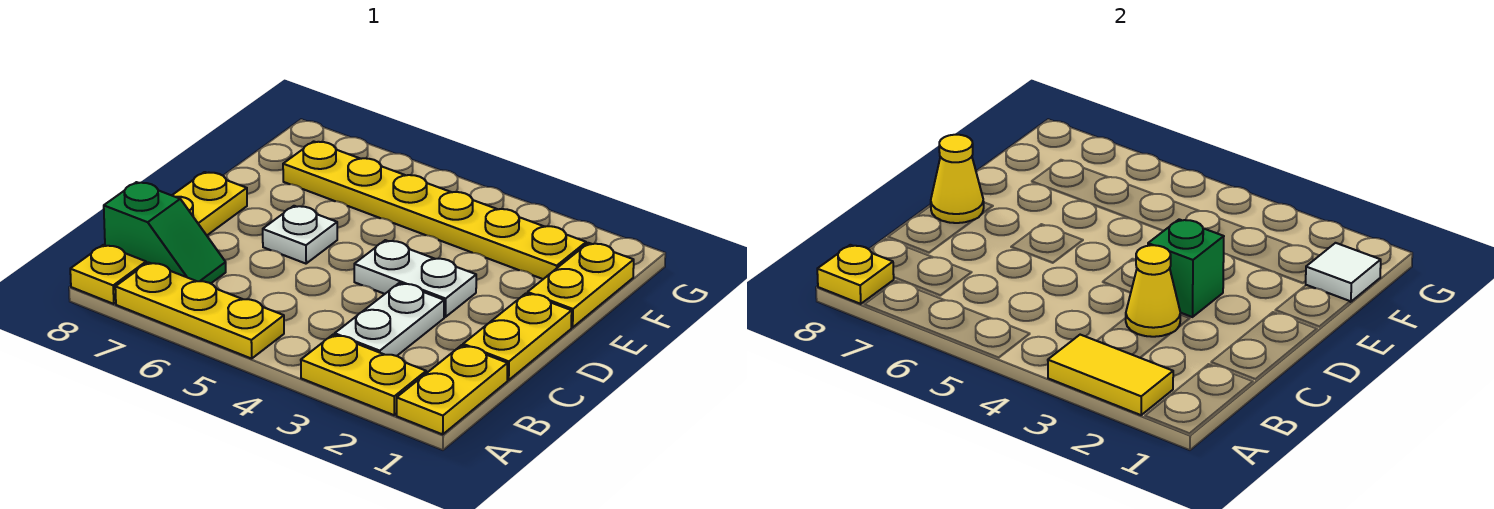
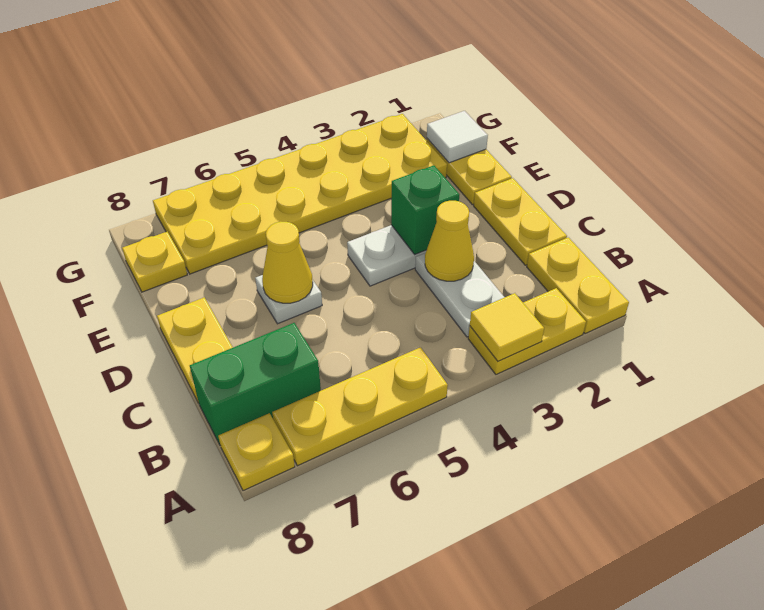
yellow tile A2:A3 level 2 -> yellow tile A3 level 2
yellow plate A8 level 2 -> yellow plate F8 level 1
green slope B7:B8 level 1 top 8 -> green brick B7:B8 level 1
yellow cone D8 level 2 -> yellow cone D6 level 2
yellow plate F2:F7 level 1 -> yellow plate F2:G7 level 1

